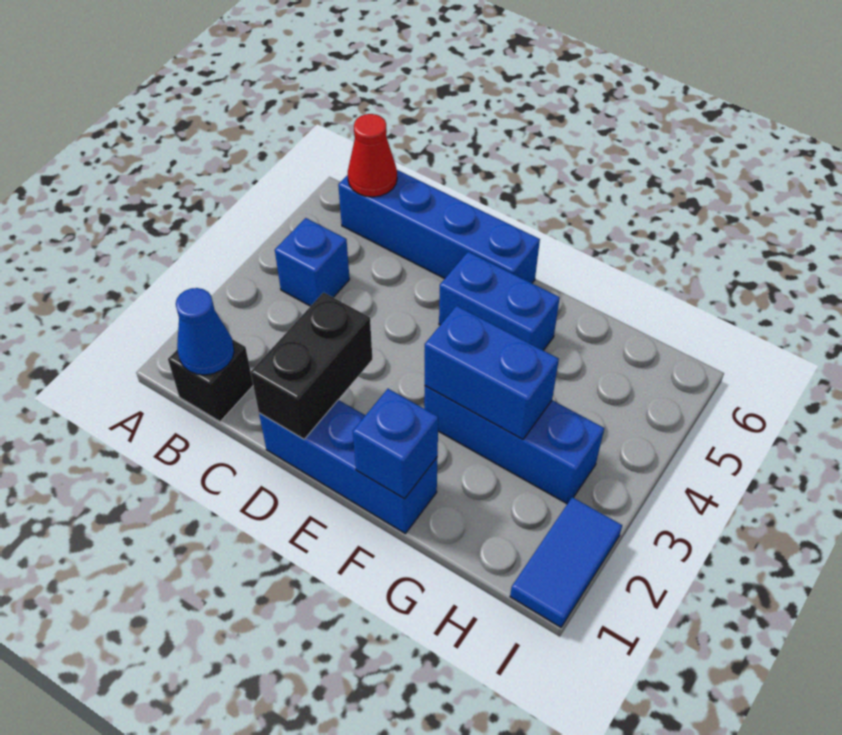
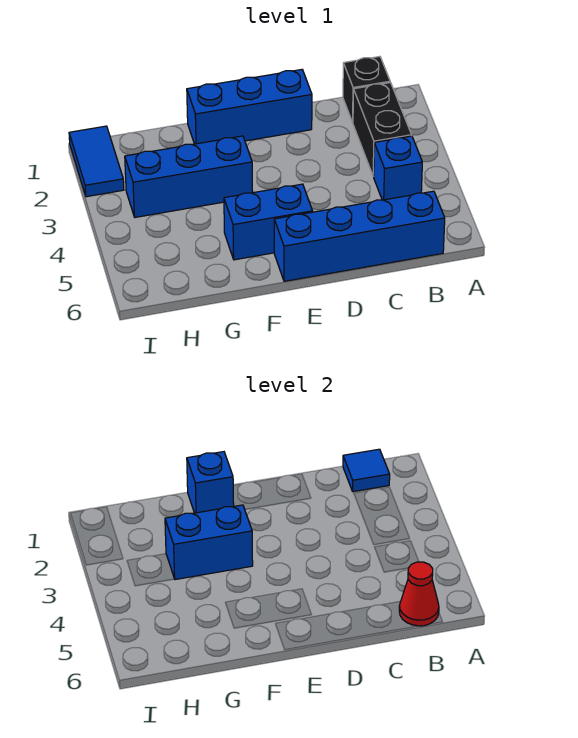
blue cone B1 level 2 -> blue tile B1 level 2
black brick D1:D2 level 2 -> black brick B2:B3 level 1

